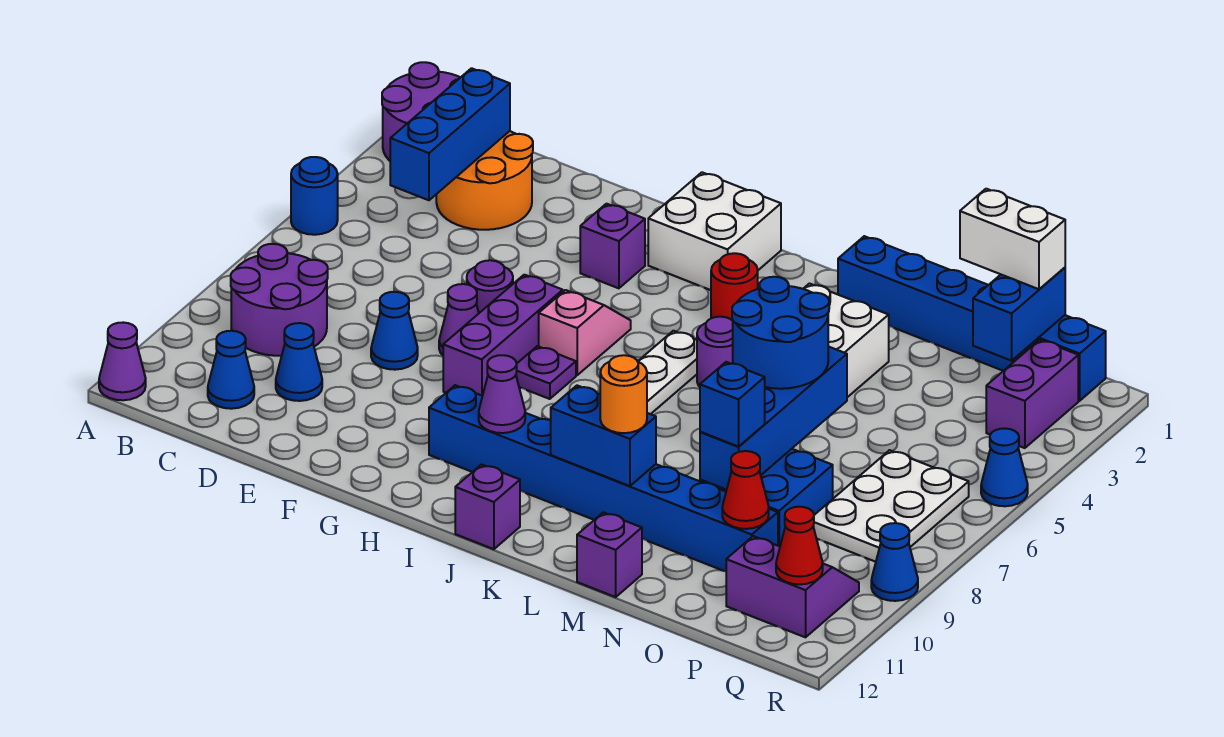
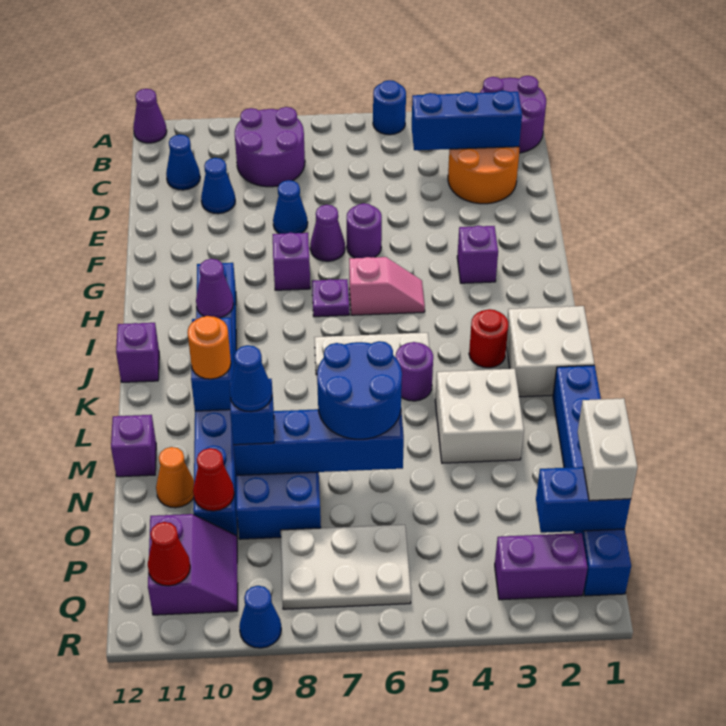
purple brick G6:G8 level 1 -> purple brick G8 level 1
white brick H1:I2 level 1 -> white brick J1:K2 level 1
none -> orange cone N11 level 1
blue cone R5 level 1 -> blue cone N9 level 4

